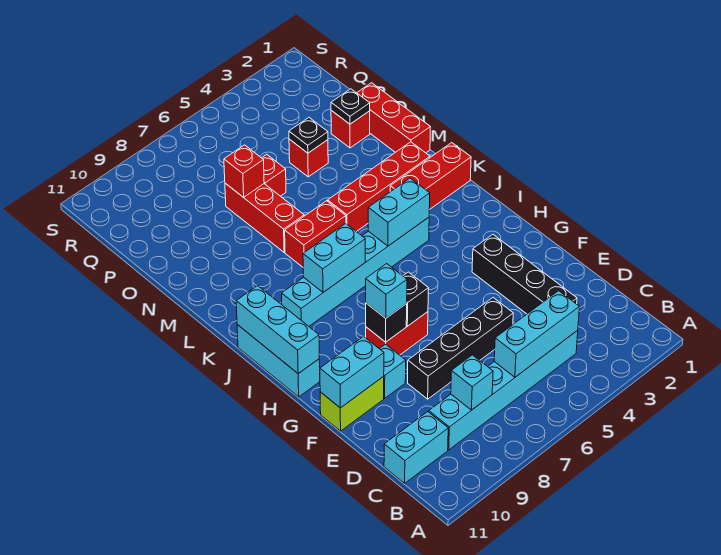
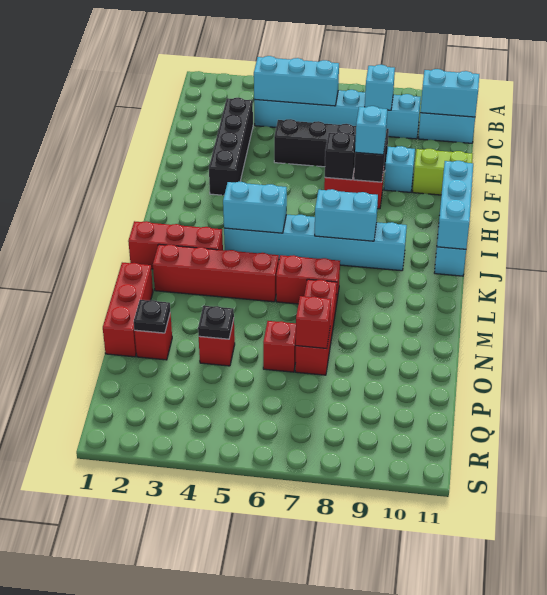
cyan brick F10:F11 level 2 -> cyan brick C10:C11 level 2

